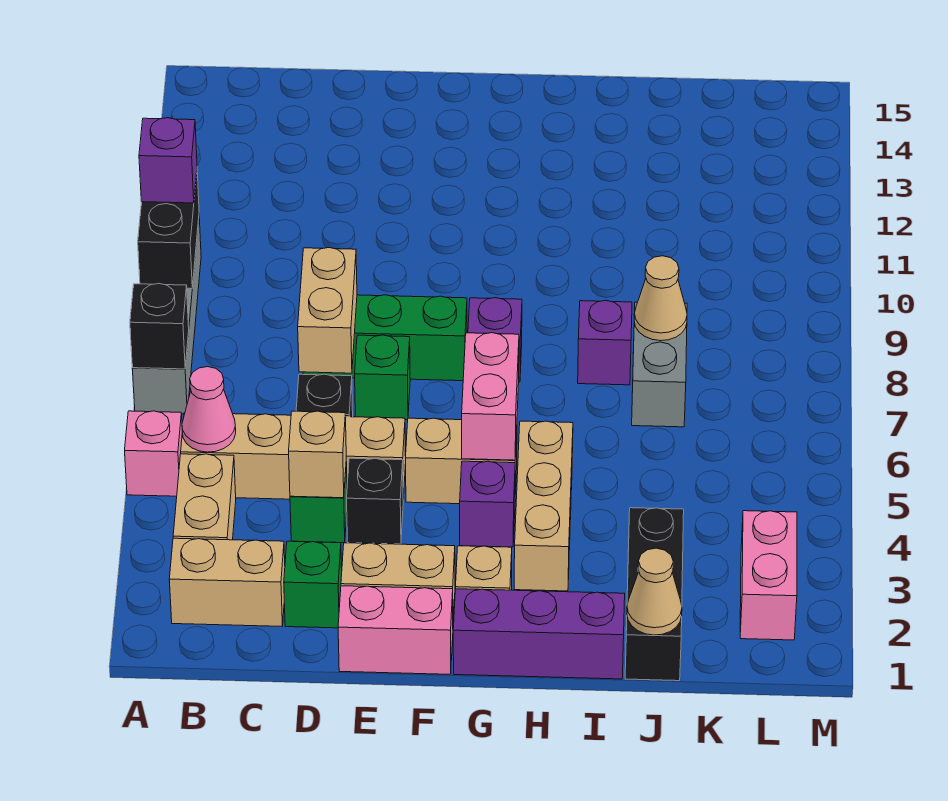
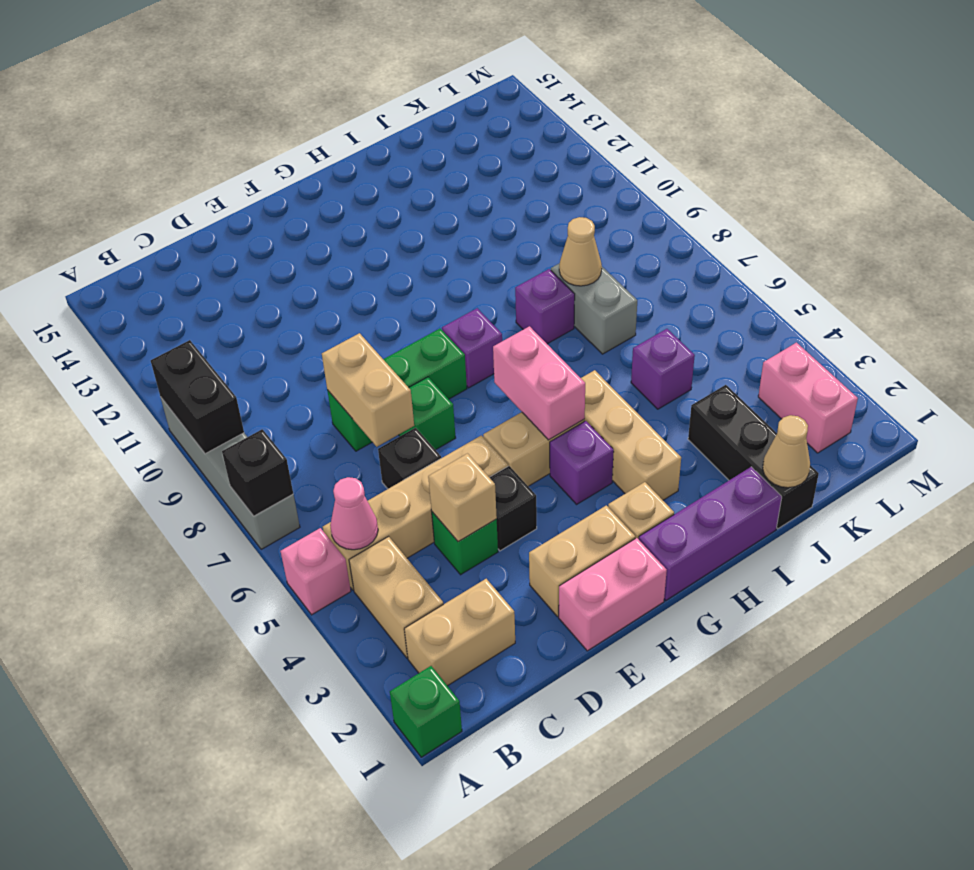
purple brick A10 level 3 -> purple brick J5 level 1
green brick D2 level 1 -> green brick A1 level 1

